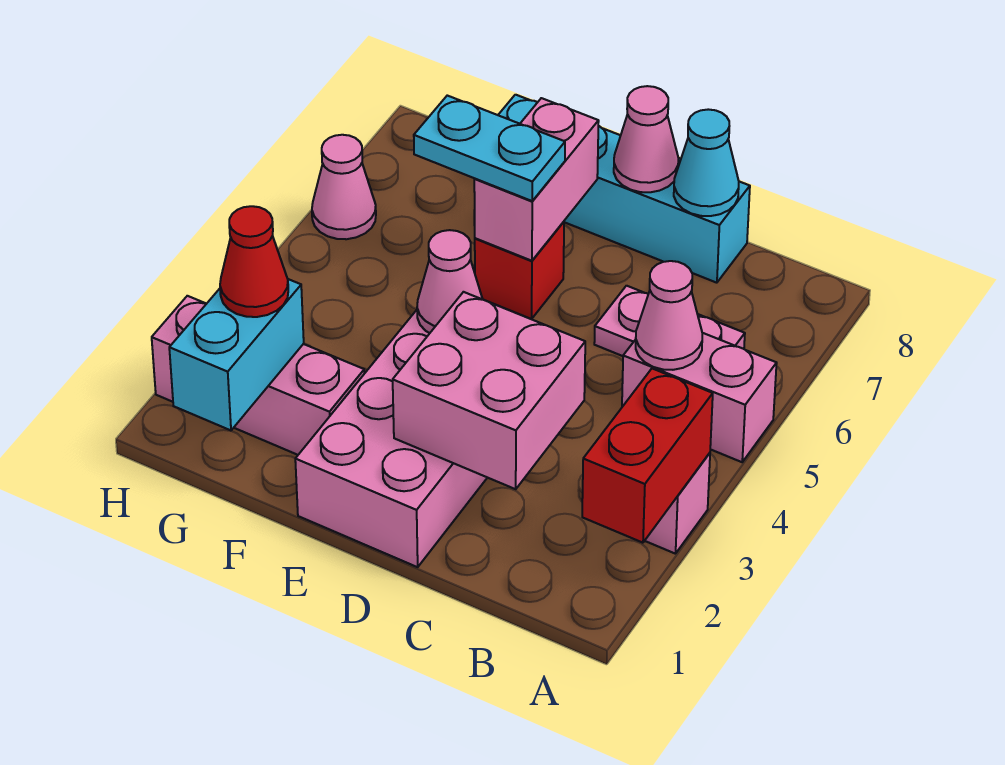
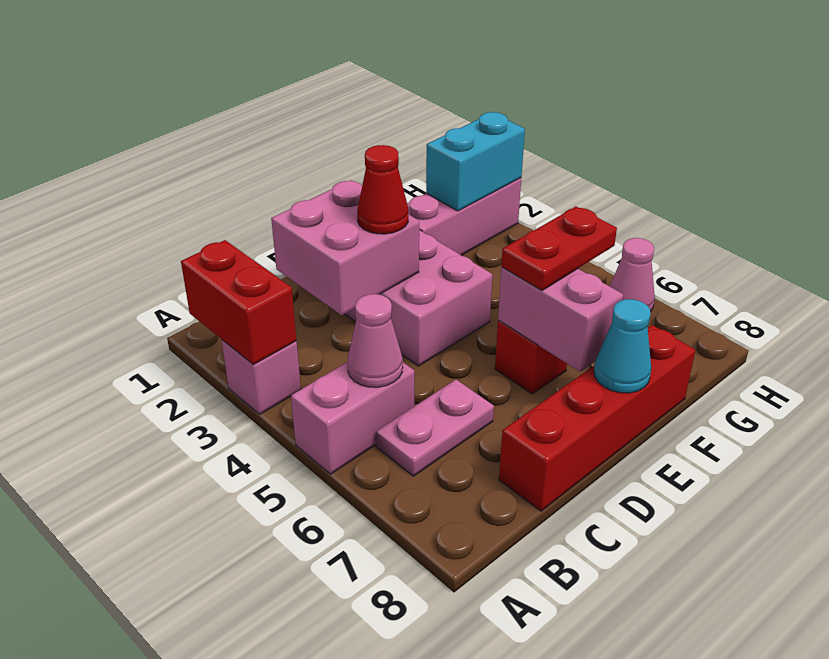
cyan brick C8:F8 level 1 -> red brick C8:F8 level 1
cyan cone C8 level 2 -> cyan cone E8 level 2
pink cone D8 level 2 -> none
pink cone E4 level 2 -> none
cyan plate E6:F6 level 3 -> red plate E6:F6 level 3
cyan brick G1:G2 level 2 -> cyan brick G2:H2 level 2
red cone G2 level 3 -> red cone D3 level 3

